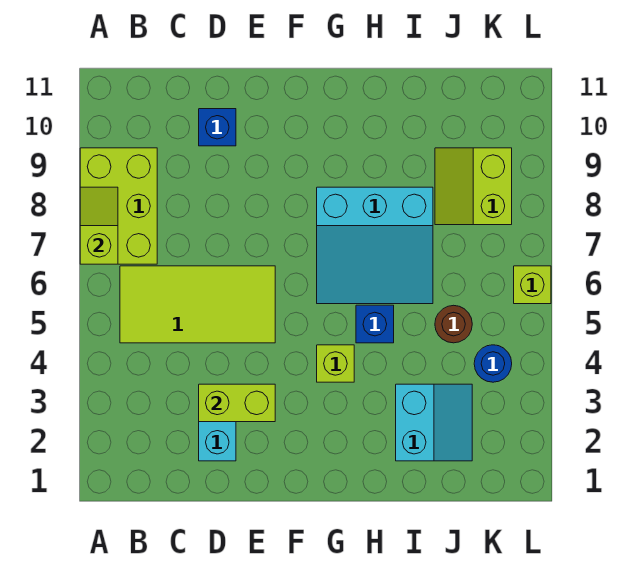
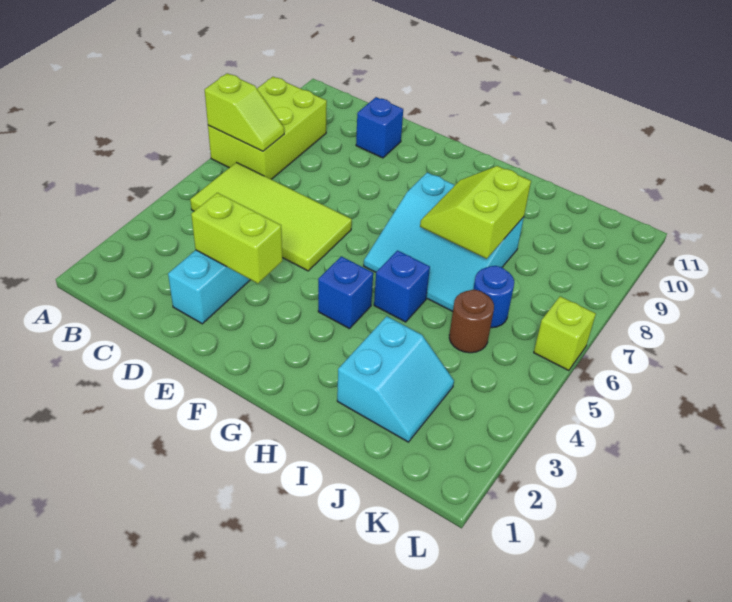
lime slope A7:A8 level 2 top 7 -> lime slope A7:B7 level 2 top A
lime brick G4 level 1 -> blue brick G4 level 1
lime slope J8:K9 level 1 top K -> lime slope H7:I8 level 2 top I
blue round brick K4 level 1 -> blue round brick J6 level 1

